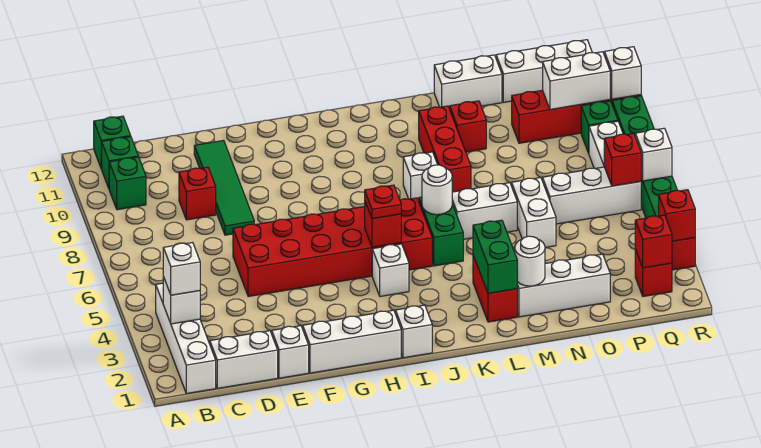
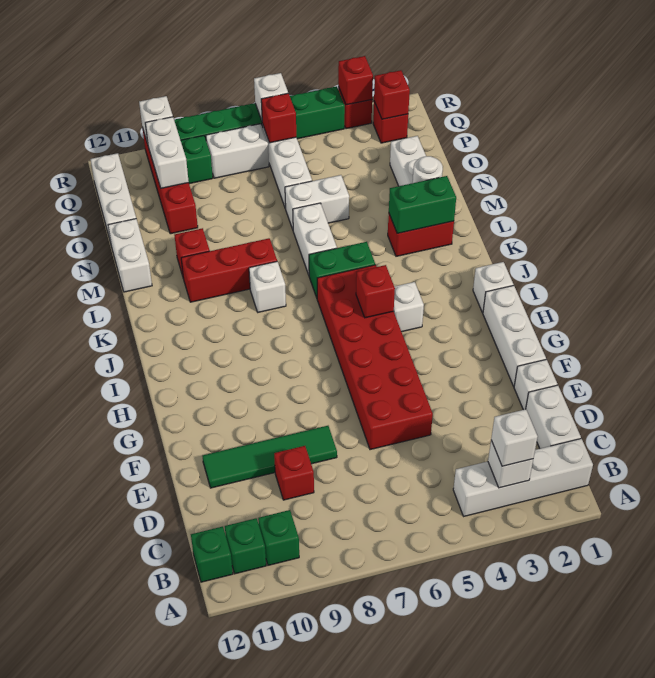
red plate I5 level 3 -> none
white round brick K6 level 2 -> none

